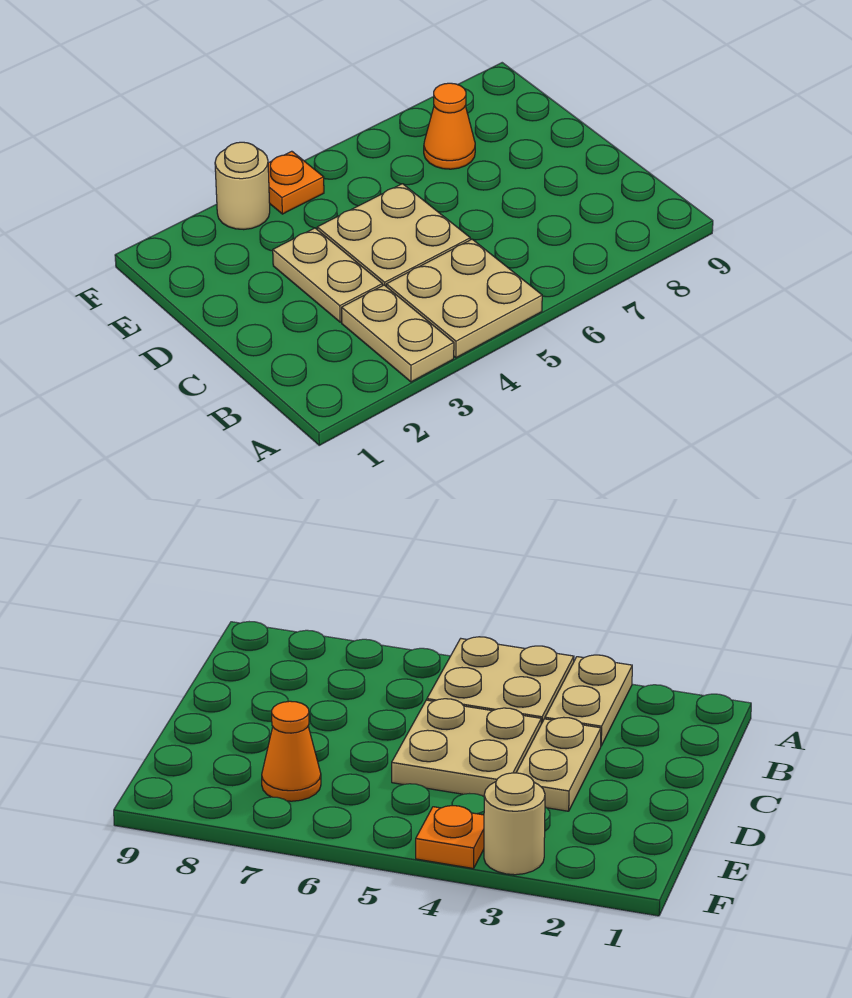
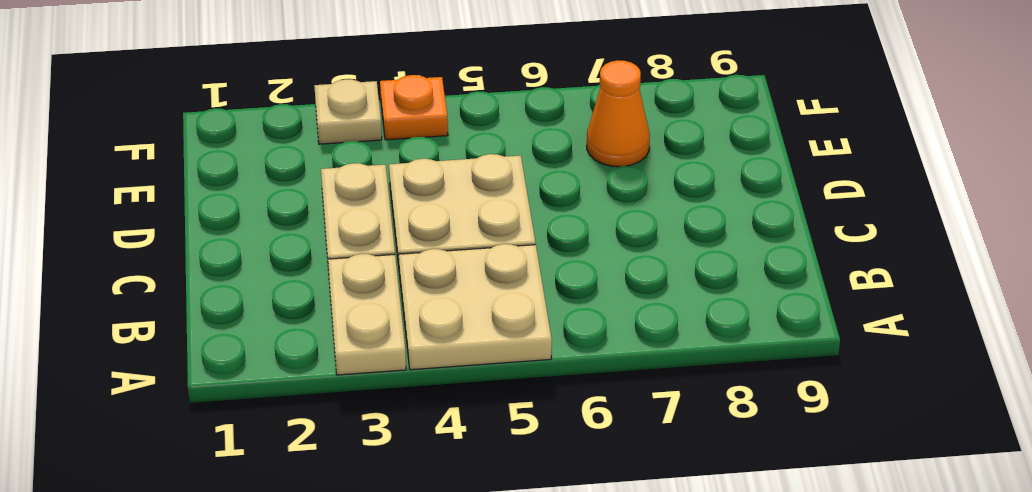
tan round brick F3 level 1 -> tan plate F3 level 1

